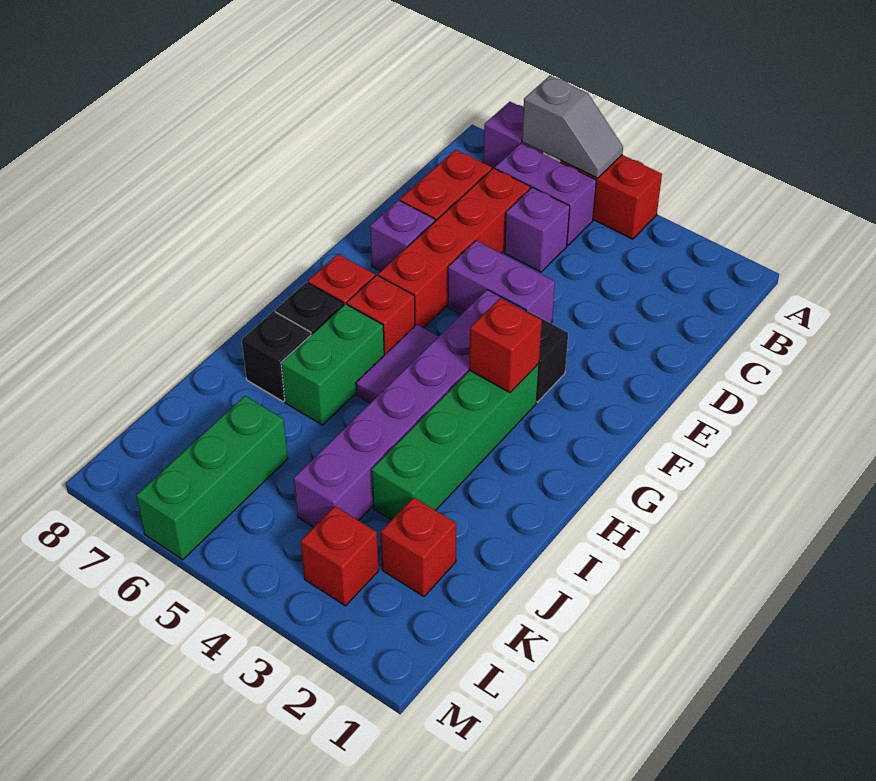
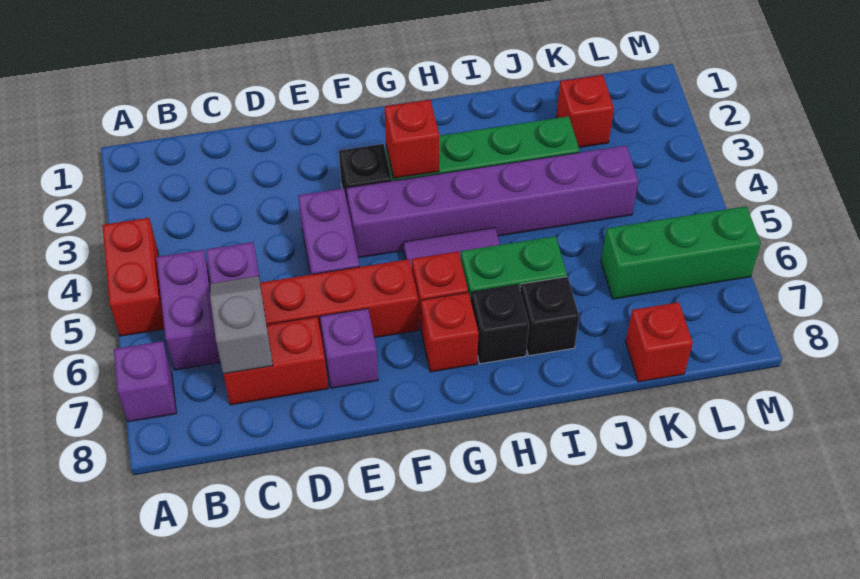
grey slope A5:A6 level 2 top 6 -> grey slope C6:C7 level 2 top 7
red brick L3 level 1 -> red brick K8 level 1

